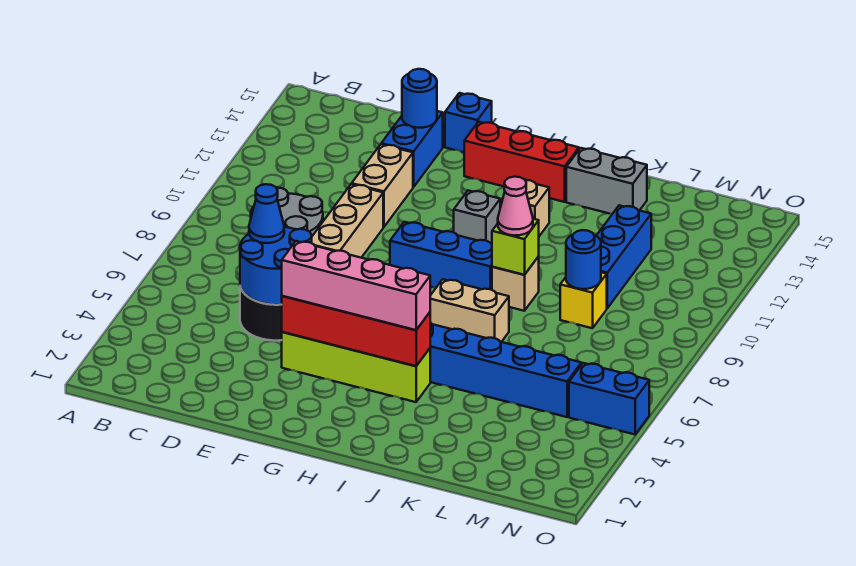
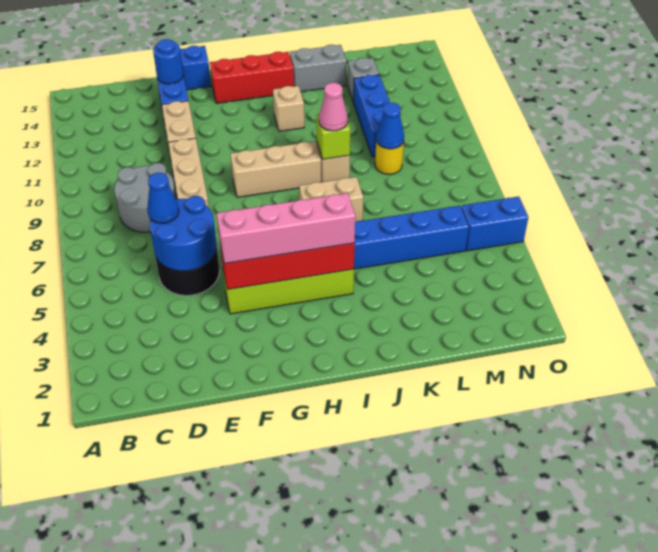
blue brick G9:I9 level 1 -> tan brick G9:I9 level 1
grey brick H11 level 1 -> grey brick L13 level 1
yellow brick L9 level 1 -> yellow round brick L9 level 1
blue round brick L9 level 2 -> blue cone L9 level 2

